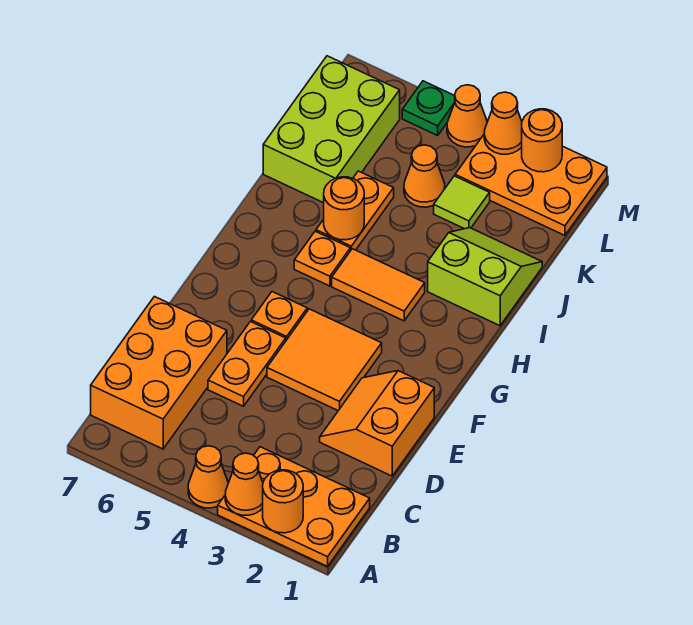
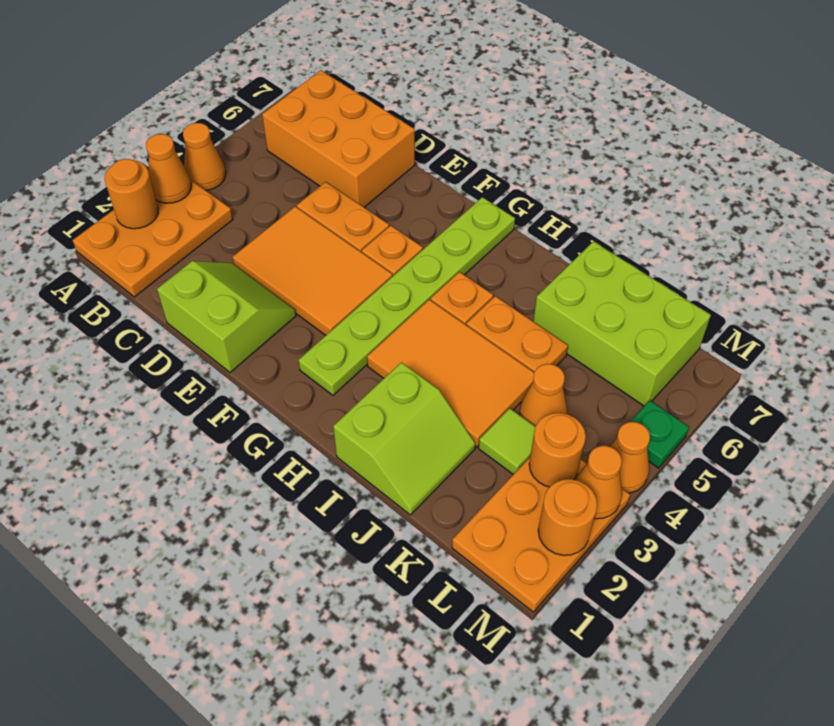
orange slope D1:E2 level 1 top 1 -> lime slope D1:E2 level 1 top 1
orange tile E3:F4 level 1 -> orange tile D3:F4 level 1
none -> lime plate G2:G7 level 1
orange tile H3:H4 level 1 -> orange tile H3:J4 level 1
orange round brick I5 level 2 -> orange round brick L3 level 2

